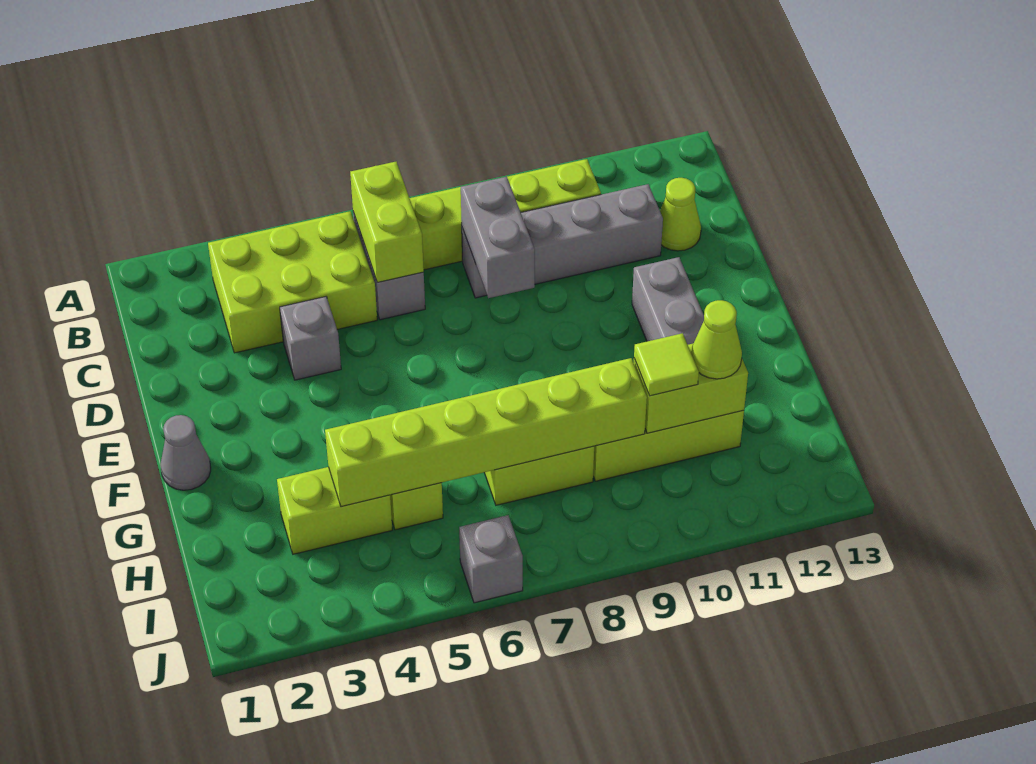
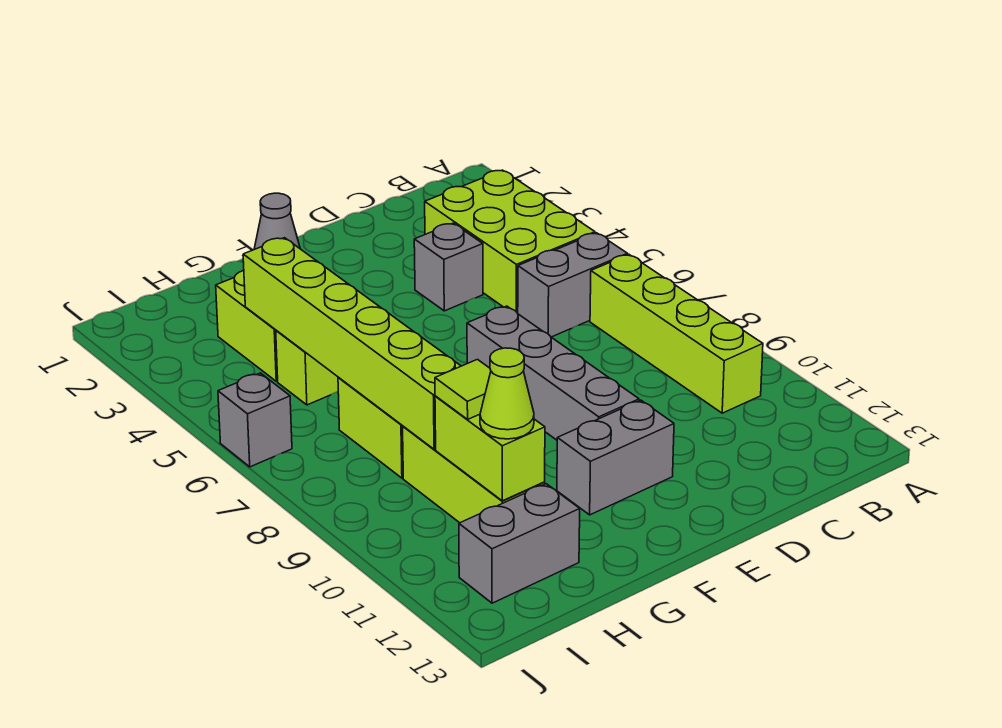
lime brick B6:C6 level 2 -> none
grey brick C8:C11 level 1 -> grey brick E7:E10 level 1
grey brick C8:D8 level 2 -> grey brick H12:I12 level 1
lime cone C12 level 1 -> none

